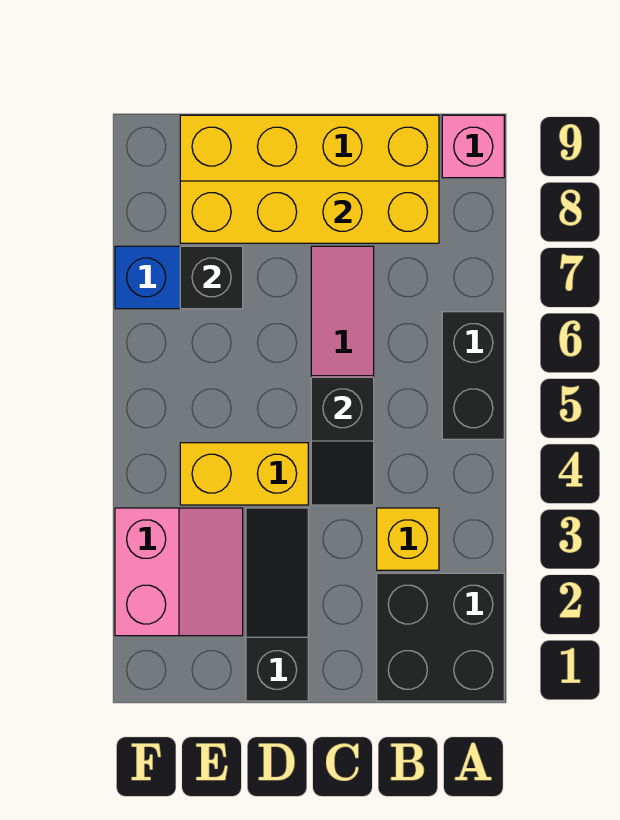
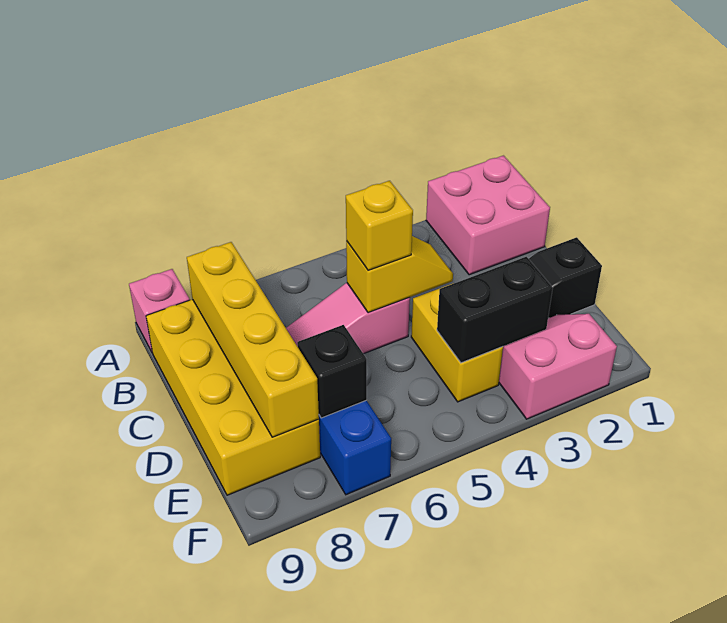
black brick A1:B2 level 1 -> pink brick A1:B2 level 1
black brick A5:A6 level 1 -> black brick E3:E4 level 2
yellow brick B3 level 1 -> yellow brick C5 level 3
black slope C4:C5 level 2 top 5 -> yellow slope C4:C5 level 2 top 5

